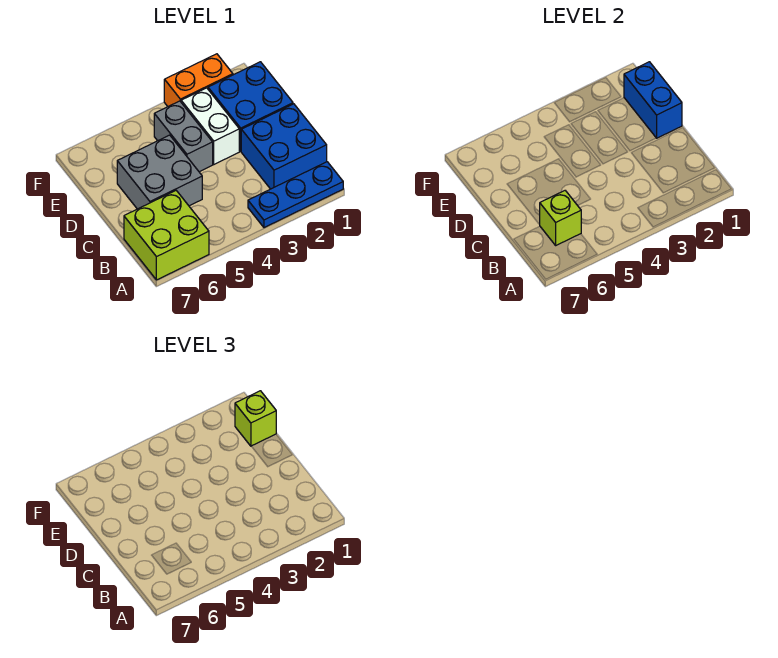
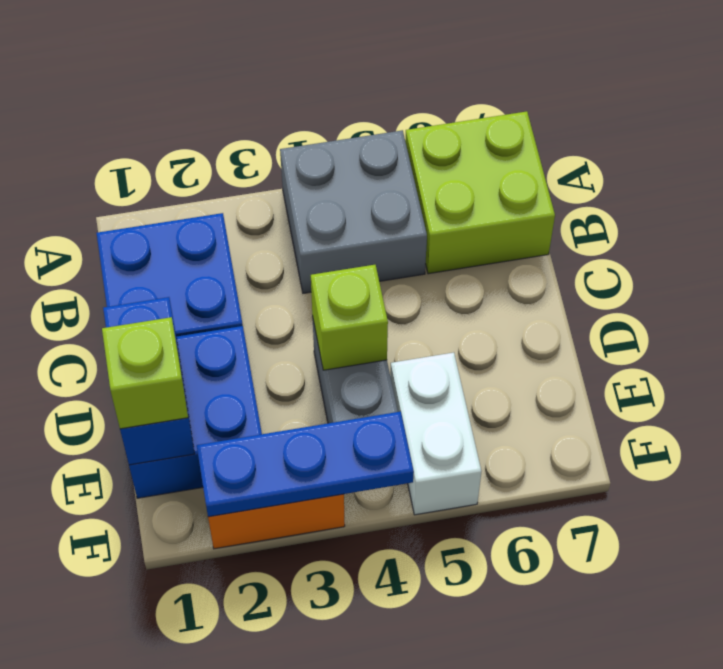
blue plate A1:A3 level 1 -> blue plate F2:F4 level 2
lime brick B6 level 2 -> lime brick D4 level 2
grey brick C5:D6 level 1 -> grey brick A4:B5 level 1
white brick D3:E3 level 1 -> white brick E5:F5 level 1

